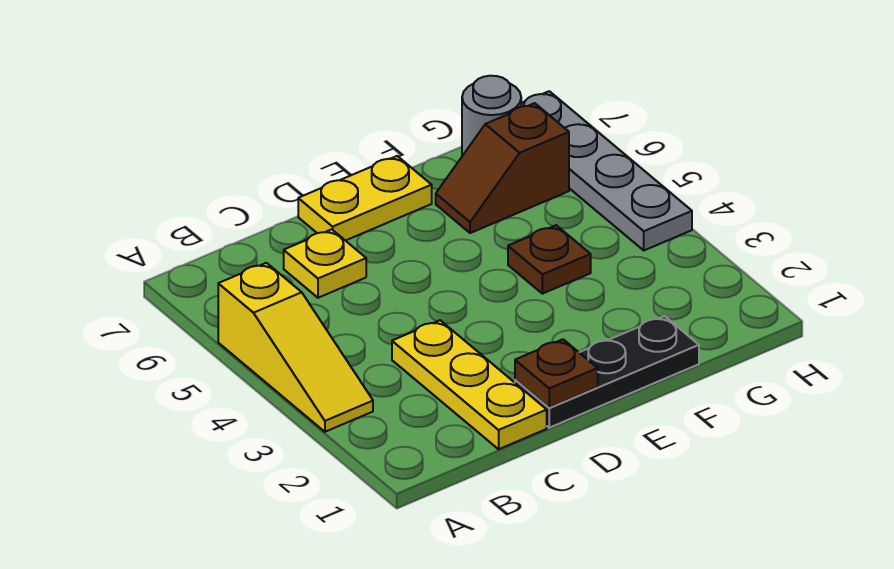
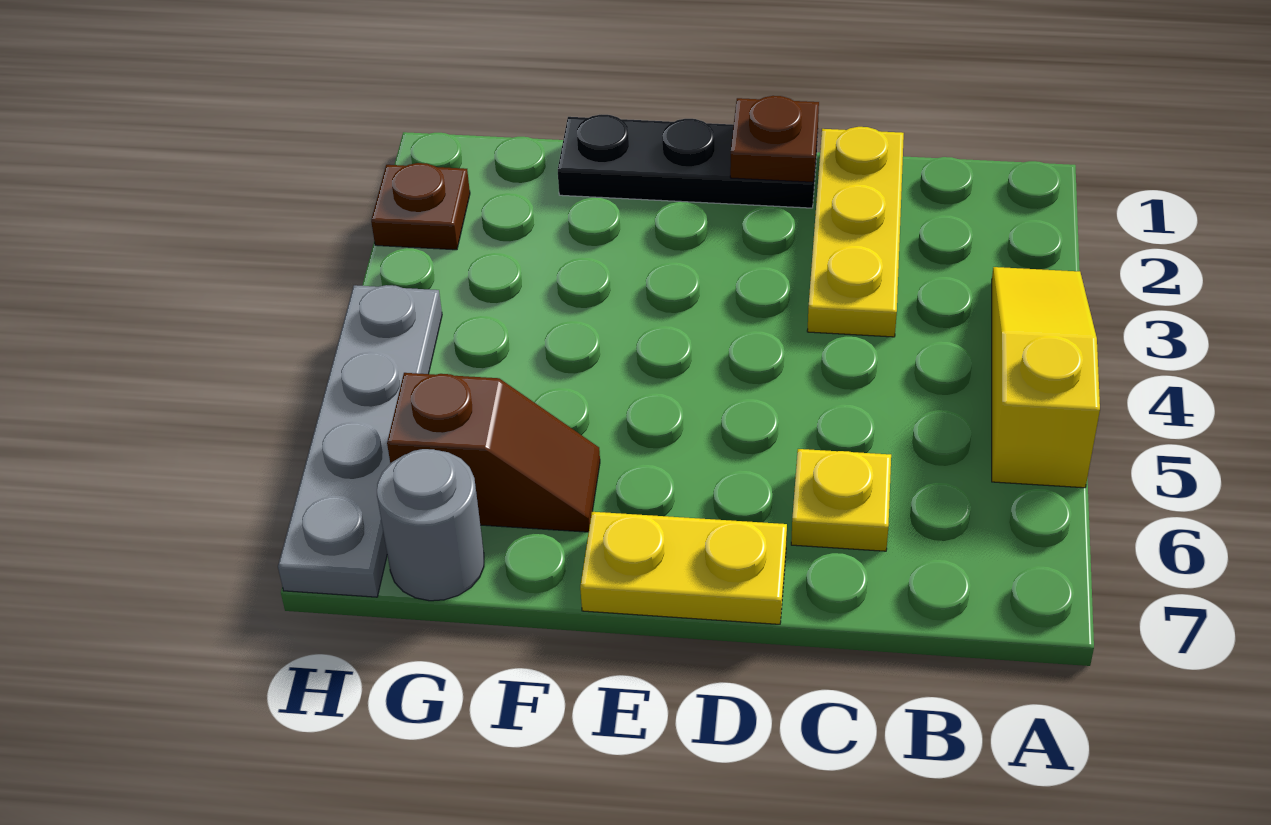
brown plate F4 level 1 -> brown plate H2 level 1

